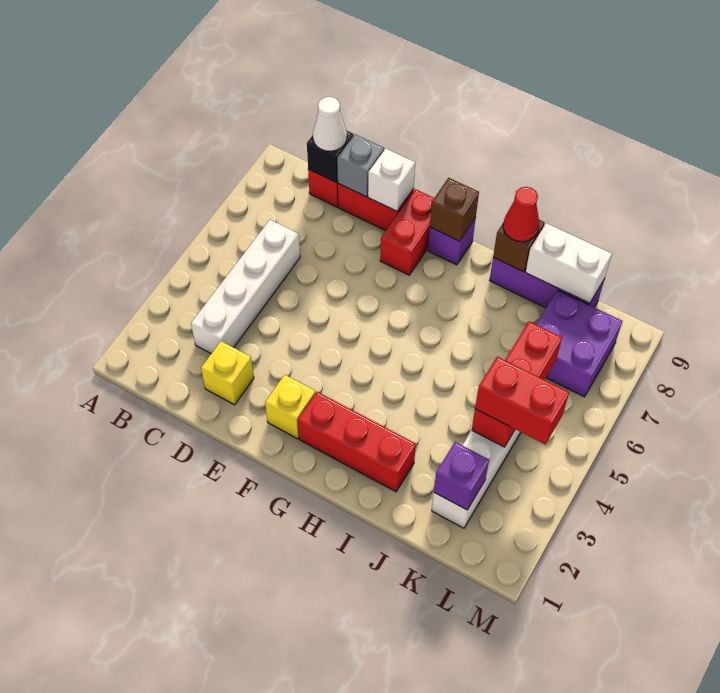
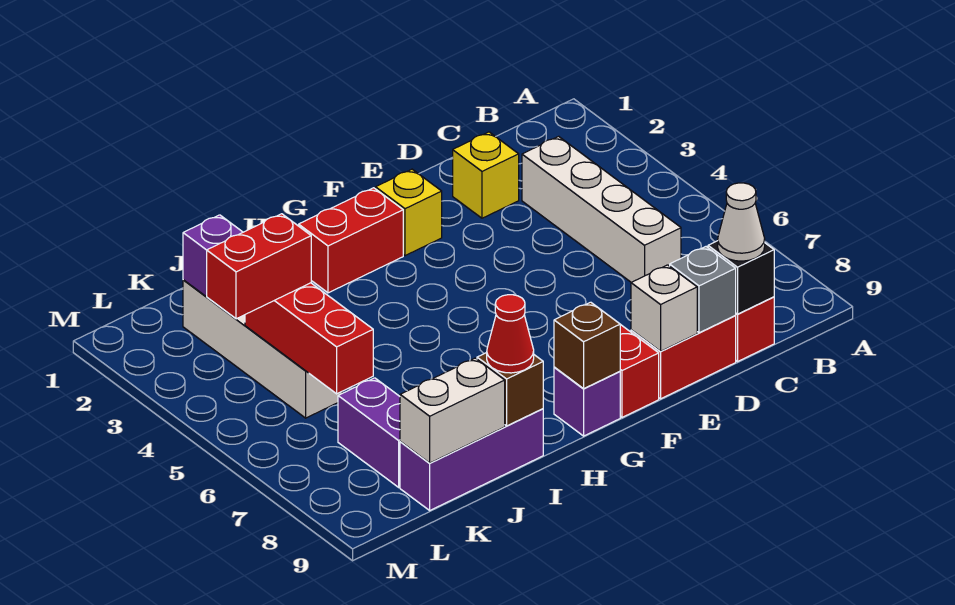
red brick G2:I2 level 1 -> red brick G2:H2 level 1
purple brick K7:L8 level 1 -> purple brick K7:K8 level 1

